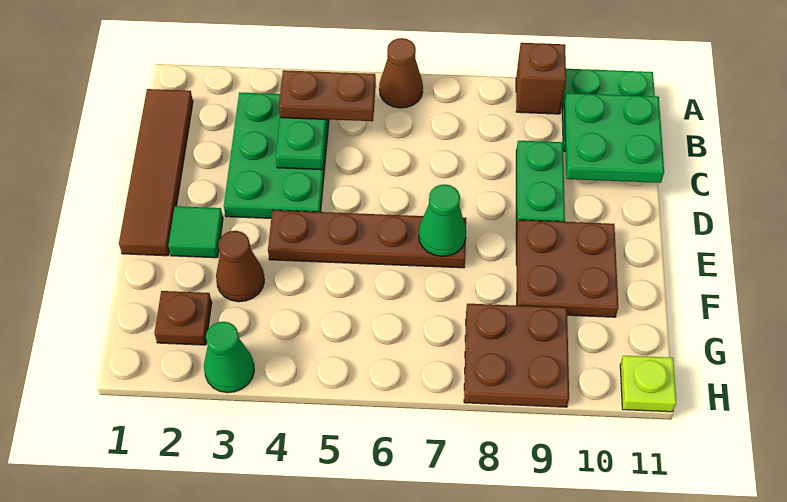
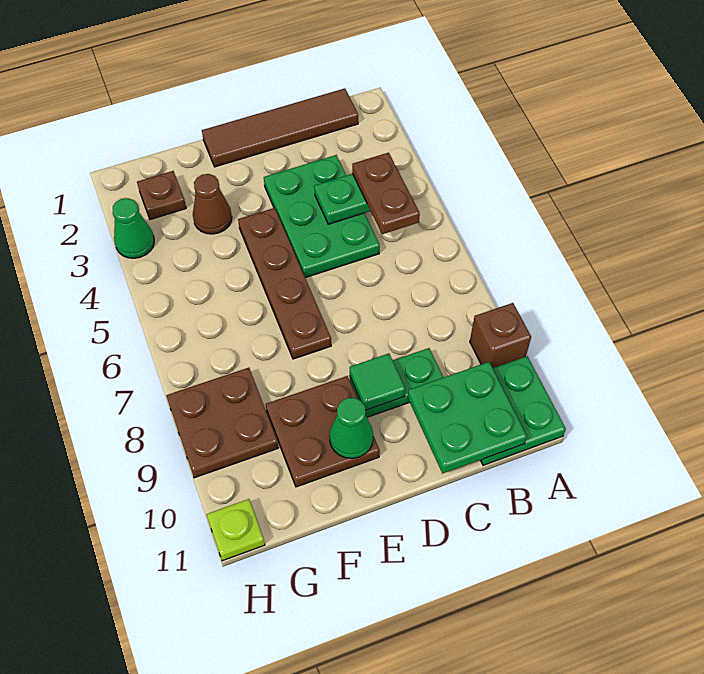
brown cone A6 level 1 -> none
green plate B3:D4 level 1 -> green plate C3:D5 level 1
green tile E2 level 1 -> green tile D9 level 2
green cone E7 level 2 -> green cone E10 level 2

